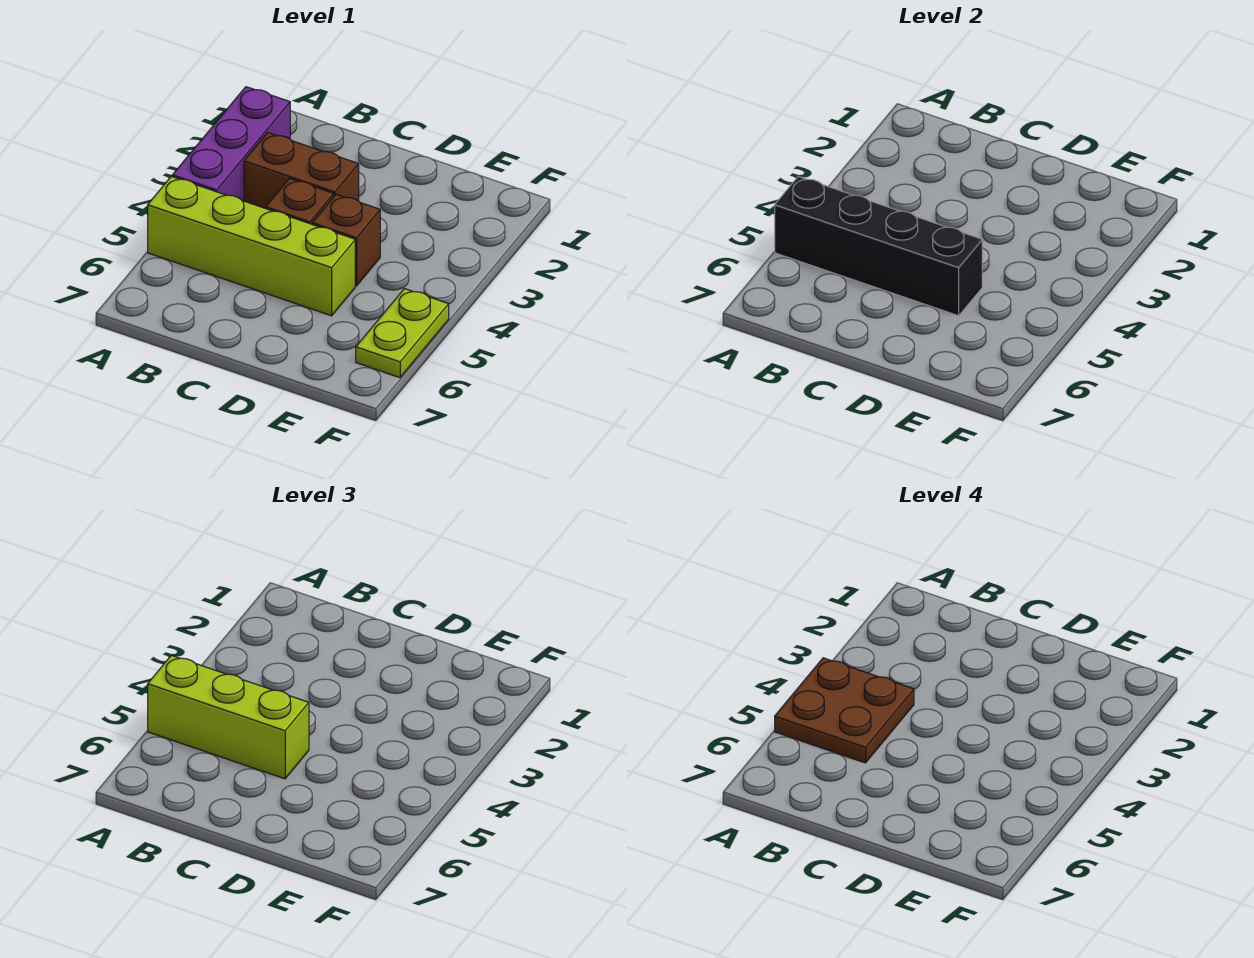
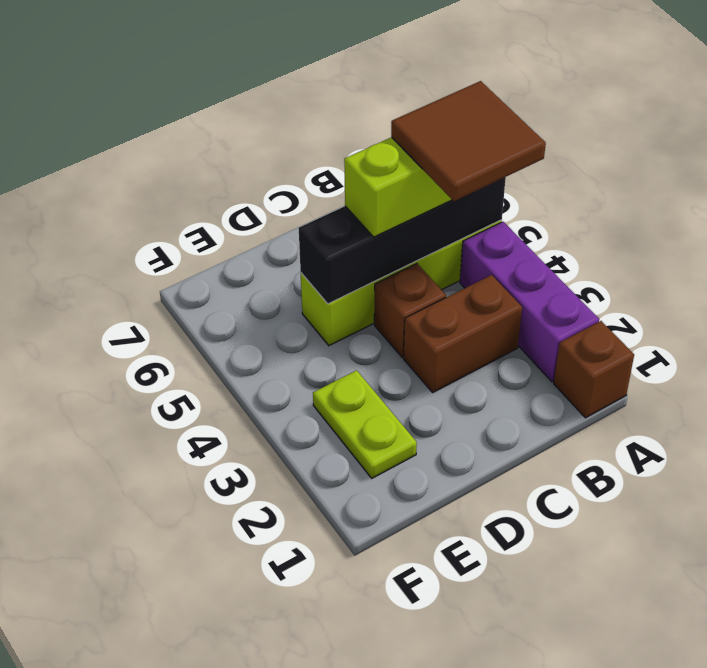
brown plate A4:B5 level 4 -> brown tile A4:B5 level 4
brown brick D4 level 1 -> brown brick A1 level 1
lime plate F5:F6 level 1 -> lime plate E2:E3 level 1

